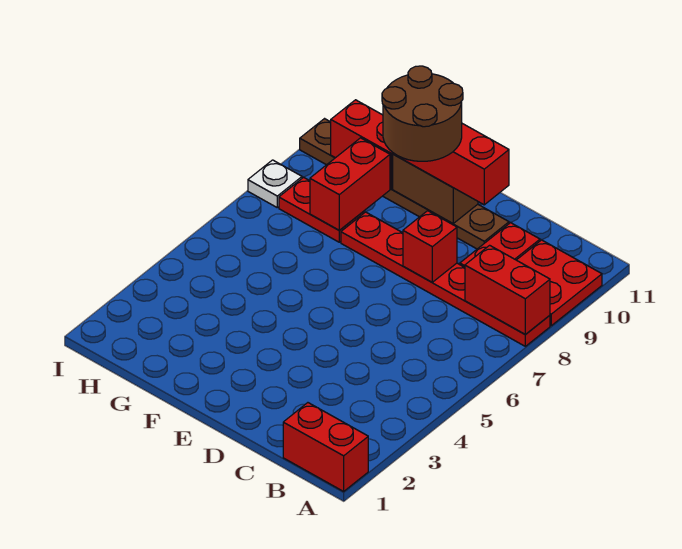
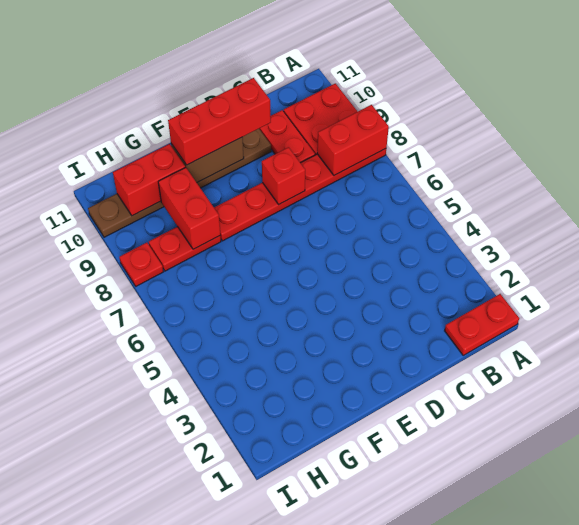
red brick A1:B1 level 1 -> red plate A1:B1 level 1
brown round brick E9:F10 level 4 -> none
white plate I8 level 1 -> red plate I8 level 1

